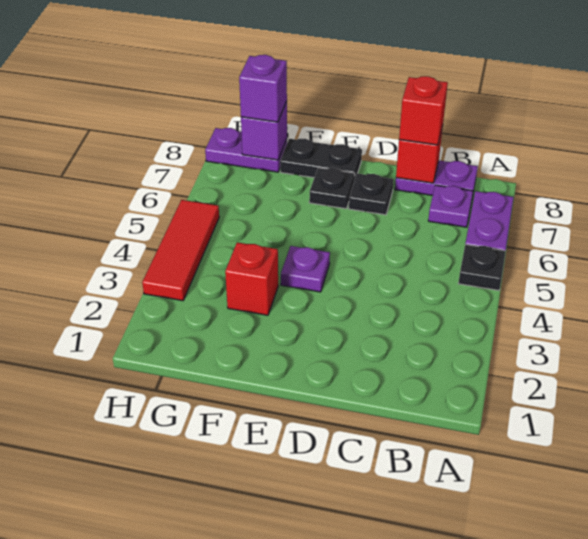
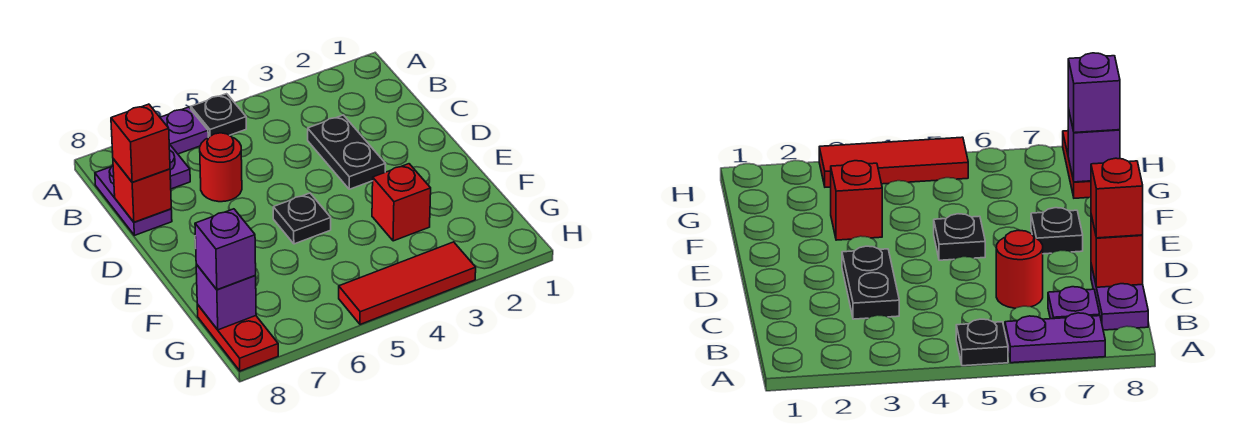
none -> red round brick C6 level 1
black plate D7 level 1 -> black plate E5 level 1
purple plate E4 level 1 -> none
black plate E8:F8 level 1 -> black plate C3:D3 level 1
purple plate G8:H8 level 1 -> red plate G8:H8 level 1

